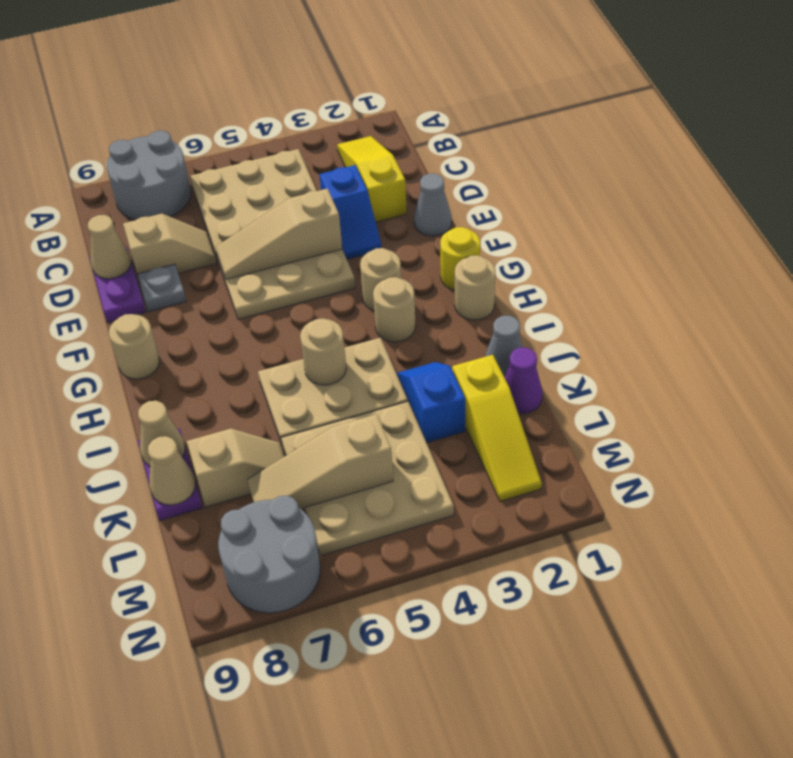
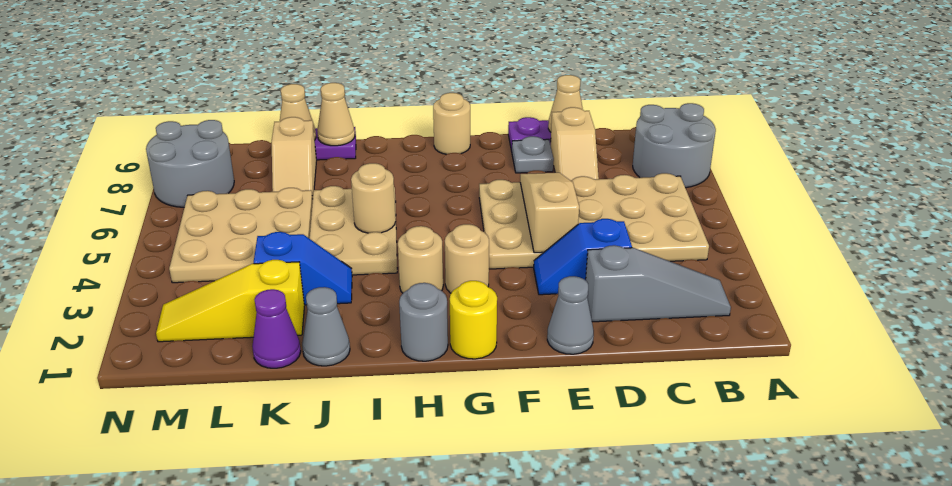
yellow slope B2:D2 level 1 top D -> grey slope B2:D2 level 1 top D
tan round brick H1 level 1 -> grey round brick H1 level 1
tan slope L5:L7 level 2 top 5 -> none

